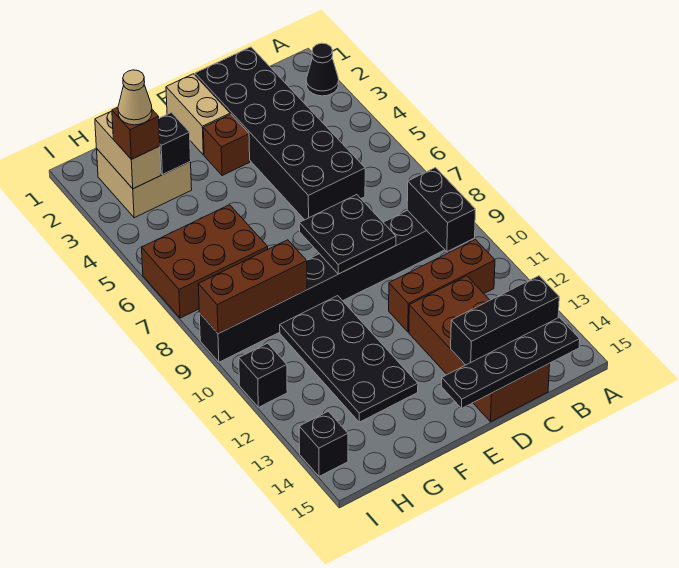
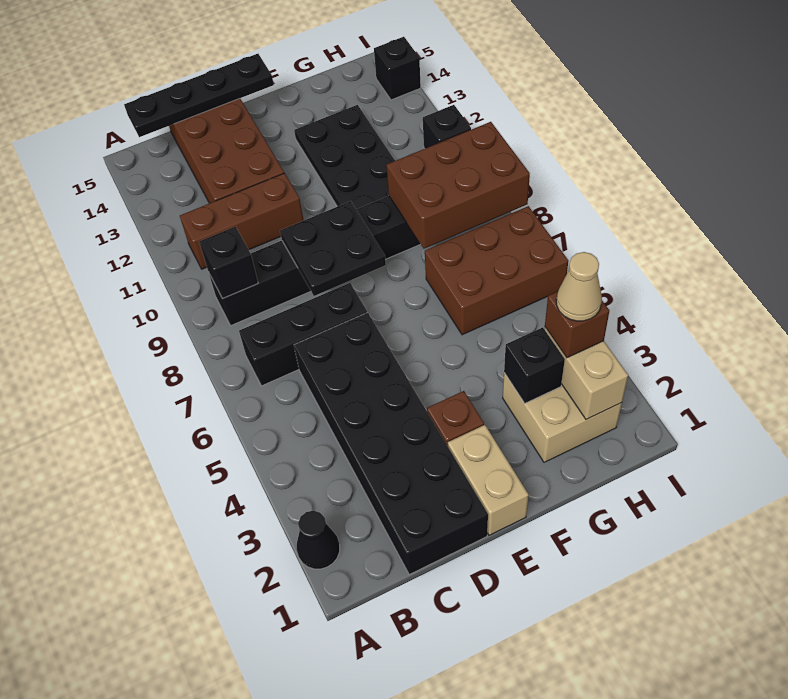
black brick B9:B10 level 2 -> black brick B9 level 2
black brick B14:D14 level 2 -> black brick B7:D7 level 1
brown brick G9:I9 level 2 -> brown brick G8:I9 level 2

